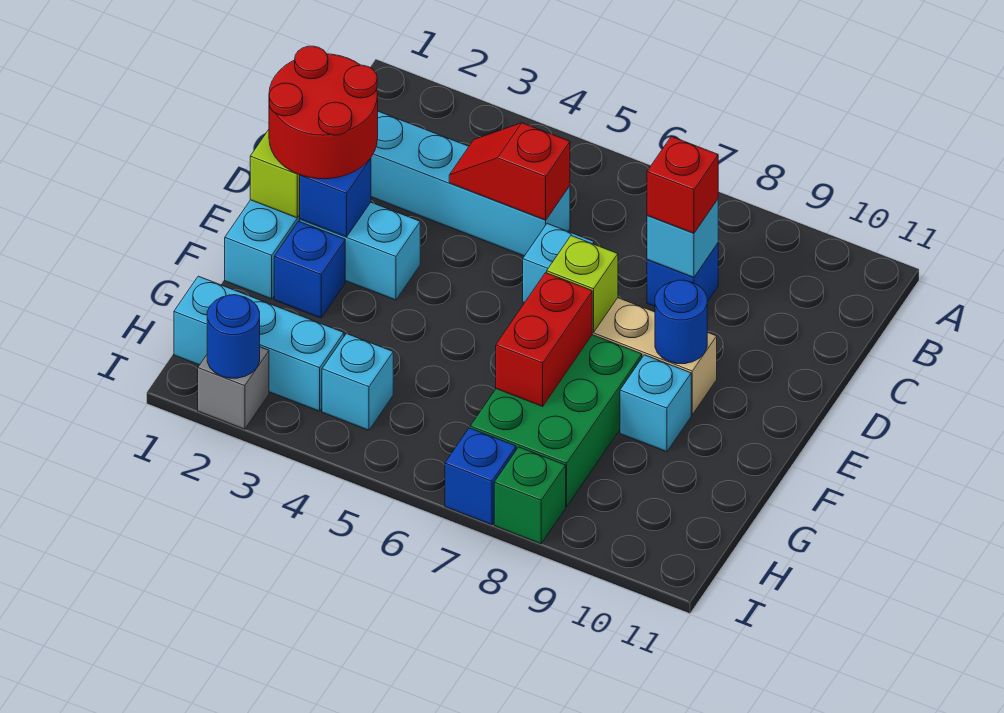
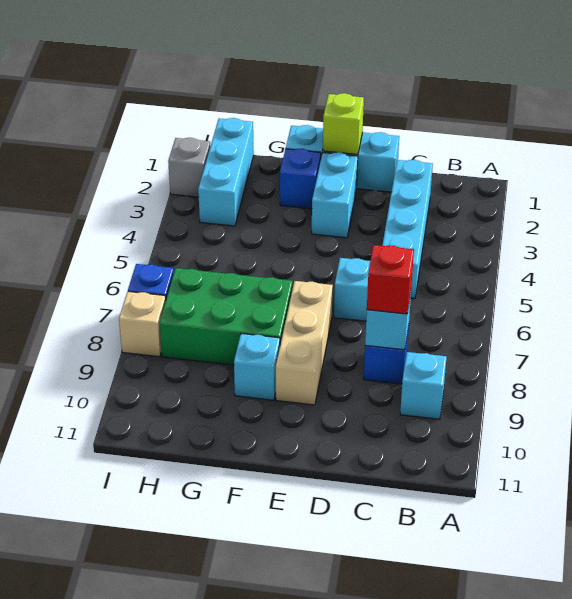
red slope C4:C5 level 2 top 5 -> none
red round brick D1:E2 level 3 -> none
blue brick E2 level 2 -> none
lime brick E7 level 2 -> none
blue round brick E9 level 2 -> none
red brick F7:G7 level 2 -> none
cyan brick H4 level 1 -> cyan brick B9 level 1
blue round brick I2 level 2 -> none
green brick I8 level 1 -> tan brick I8 level 1

